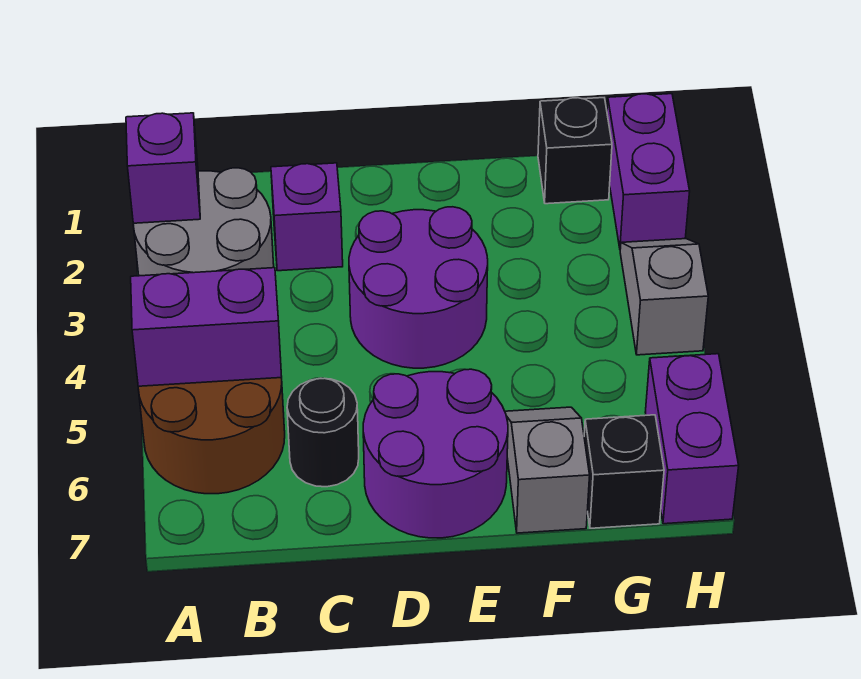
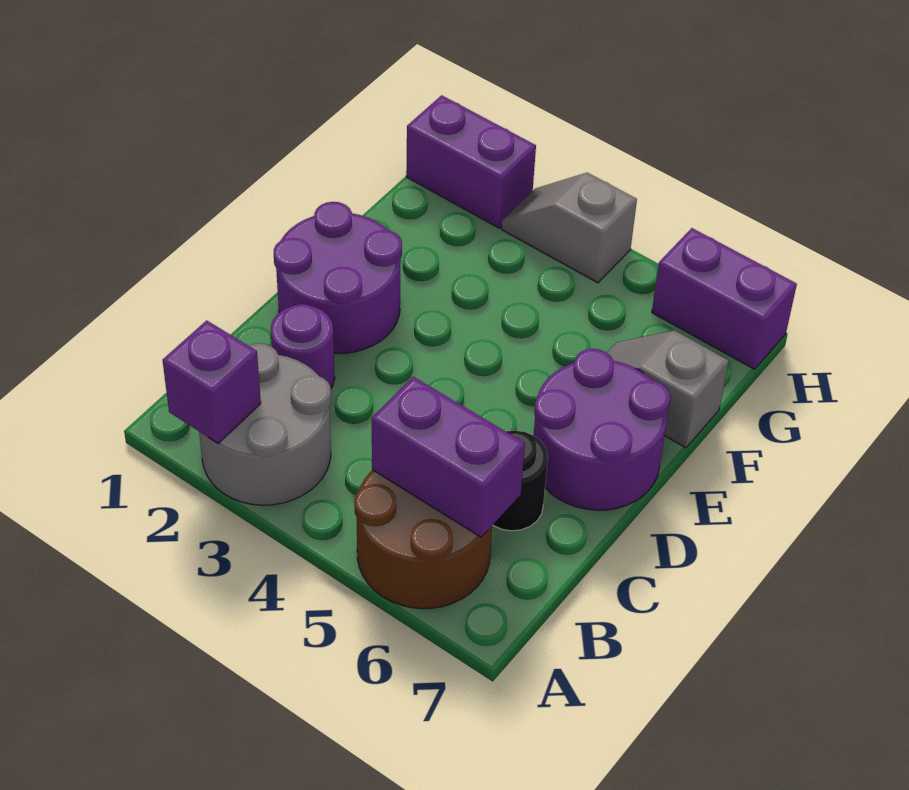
purple brick A5:B5 level 2 -> purple brick B5:B6 level 2
purple brick C2 level 1 -> purple round brick C2 level 1
purple round brick D3:E4 level 1 -> purple round brick D1:E2 level 1
black brick G1 level 1 -> none
black brick G7 level 1 -> none

